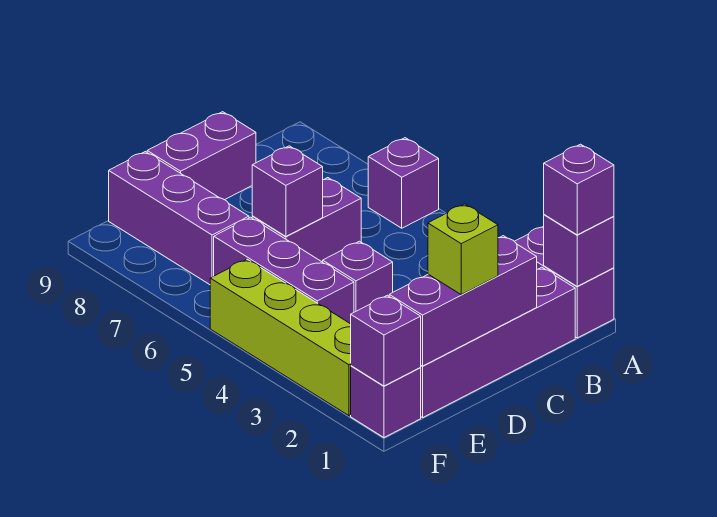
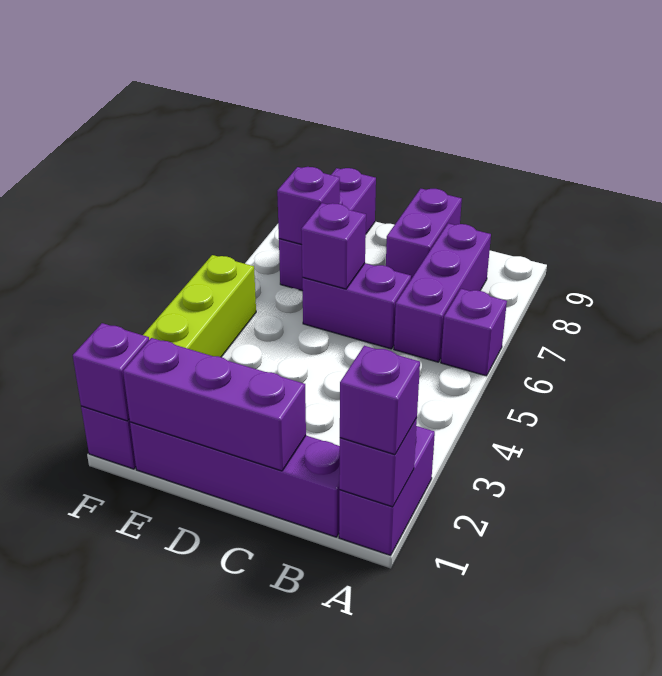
purple brick C9:D9 level 1 -> purple brick C8:C9 level 1
lime brick D1 level 3 -> none
purple brick D4 level 1 -> purple brick E7 level 2
purple brick E4:E6 level 1 -> purple brick B6:B8 level 1

